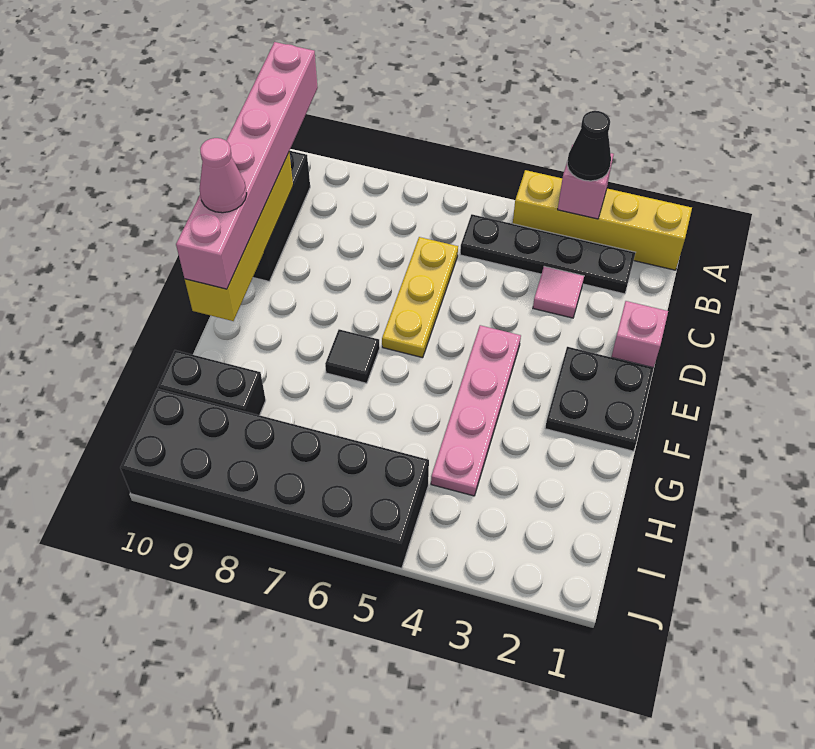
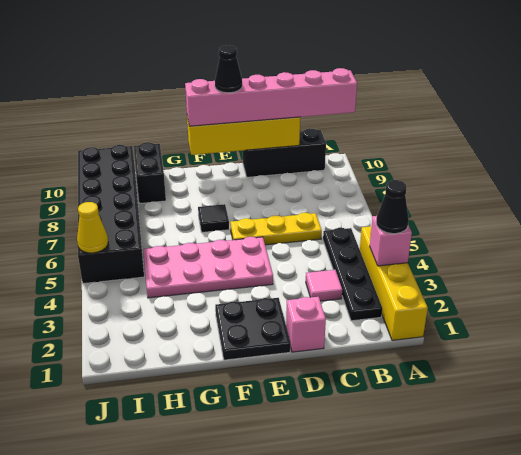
pink plate E4:H4 level 1 -> pink plate E4:H5 level 1
pink cone E10 level 4 -> black cone E10 level 4
none -> yellow cone J5 level 2

